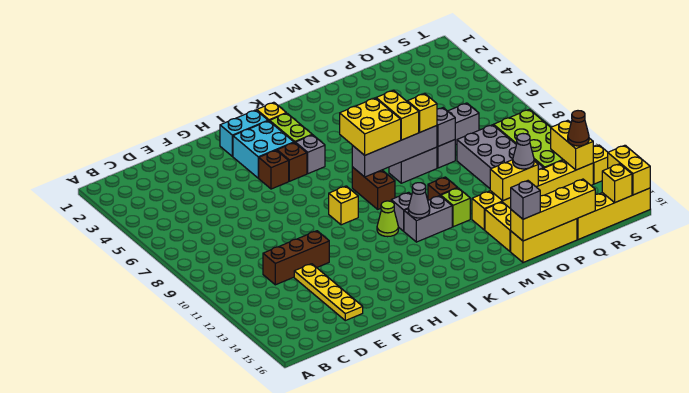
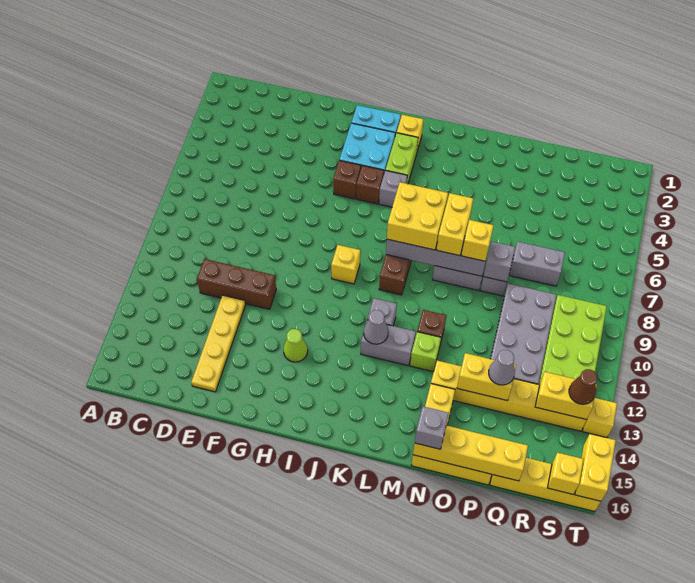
lime cone J11 level 1 -> lime cone H13 level 1
yellow brick S12:S13 level 2 -> yellow brick R13:S13 level 2

